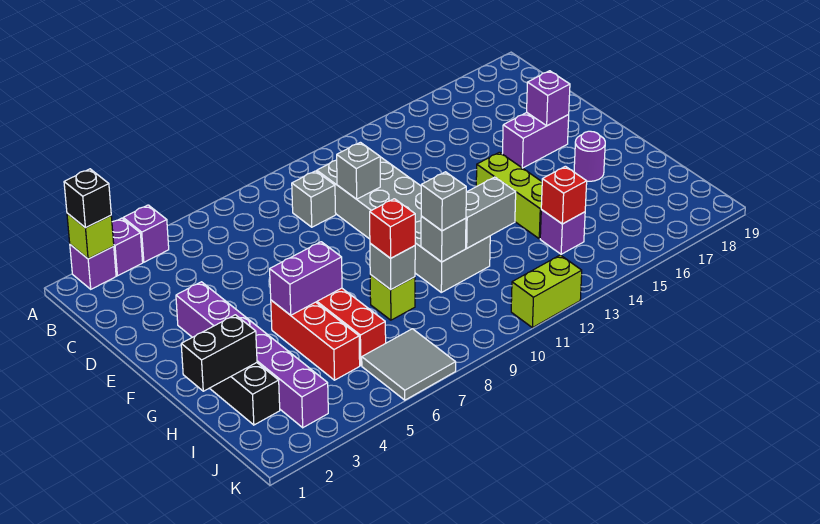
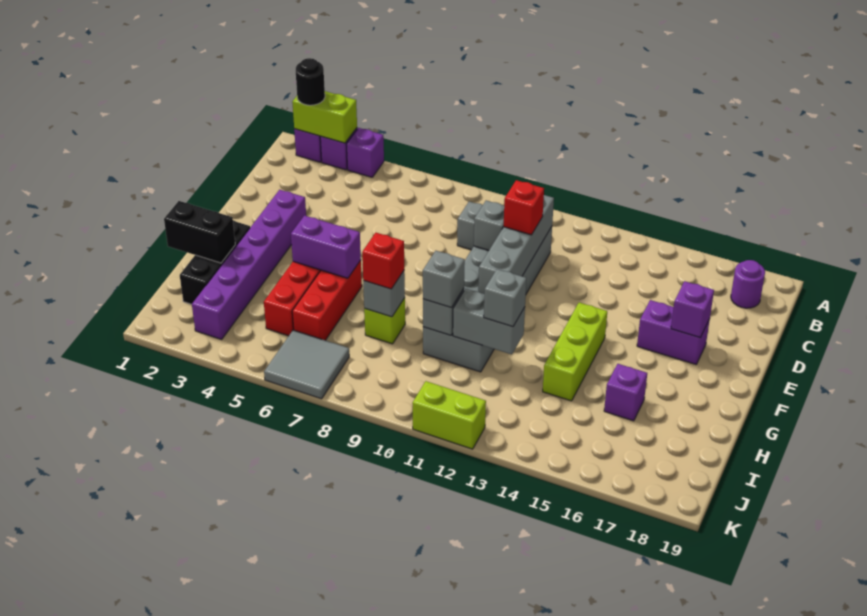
lime brick A2 level 2 -> lime brick A2:A3 level 2
black brick A2 level 3 -> black round brick A2 level 3
none -> grey brick C11:F11 level 2
purple round brick G17 level 1 -> purple round brick B18 level 1
none -> grey brick H12 level 3
purple brick I14 level 1 -> purple brick H16 level 1
red brick I14 level 2 -> red brick D11 level 3

